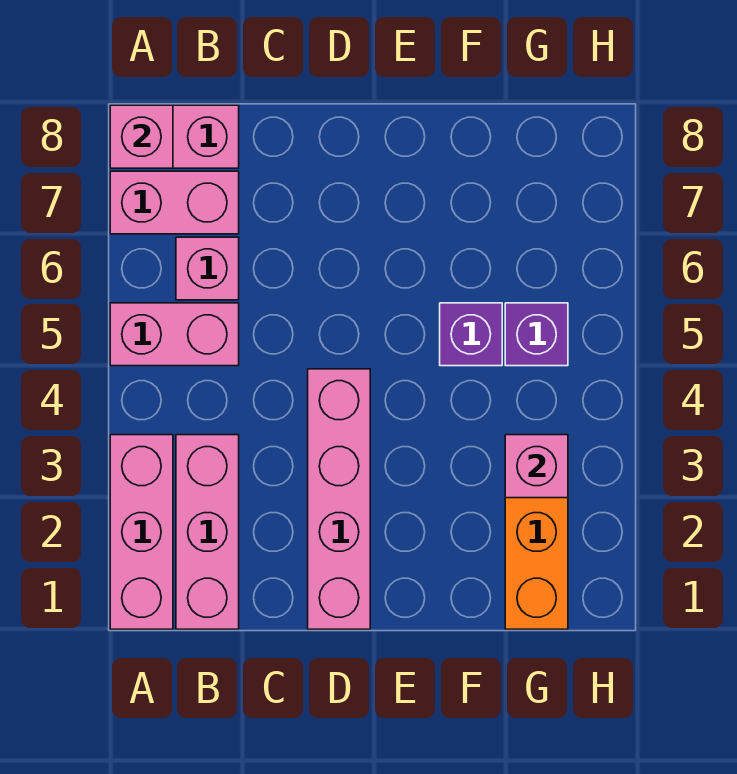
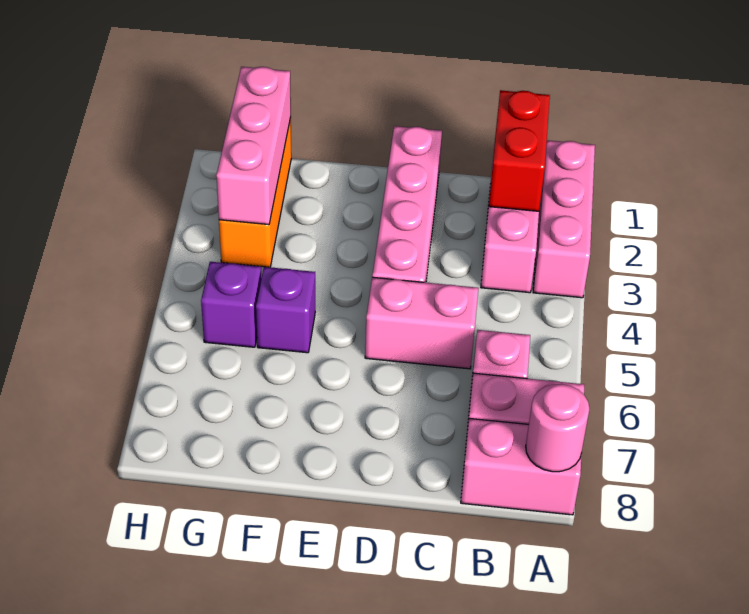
pink brick A5:B5 level 1 -> pink brick C5:D5 level 1
pink brick A8 level 2 -> pink round brick A8 level 2
none -> red brick B1:B2 level 2
pink brick G3 level 2 -> pink brick G1:G3 level 2

